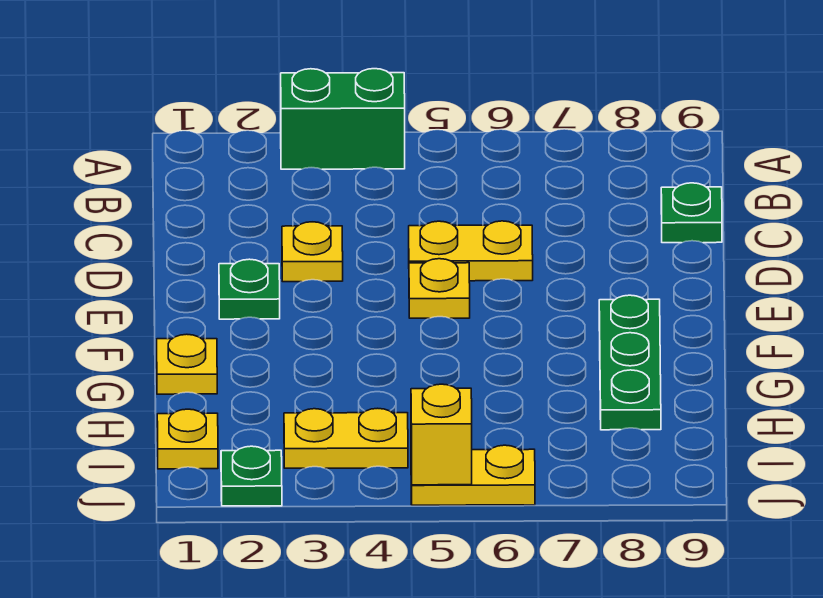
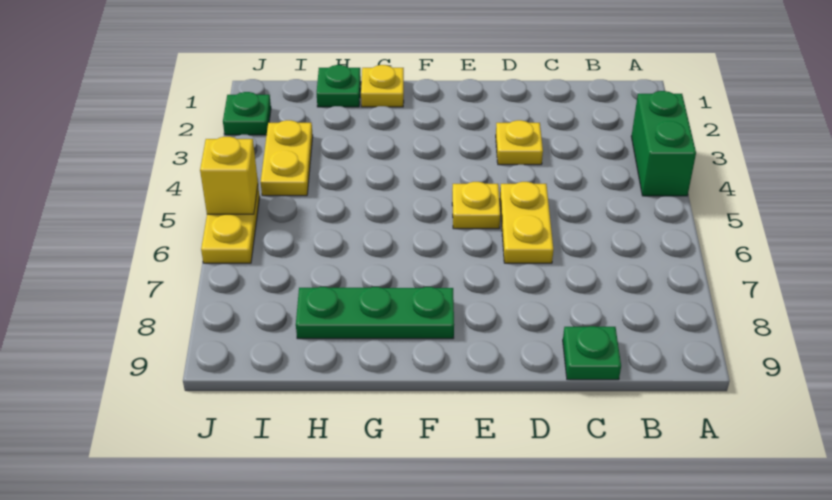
green plate E2 level 1 -> green plate H1 level 1
yellow plate I1 level 1 -> none

